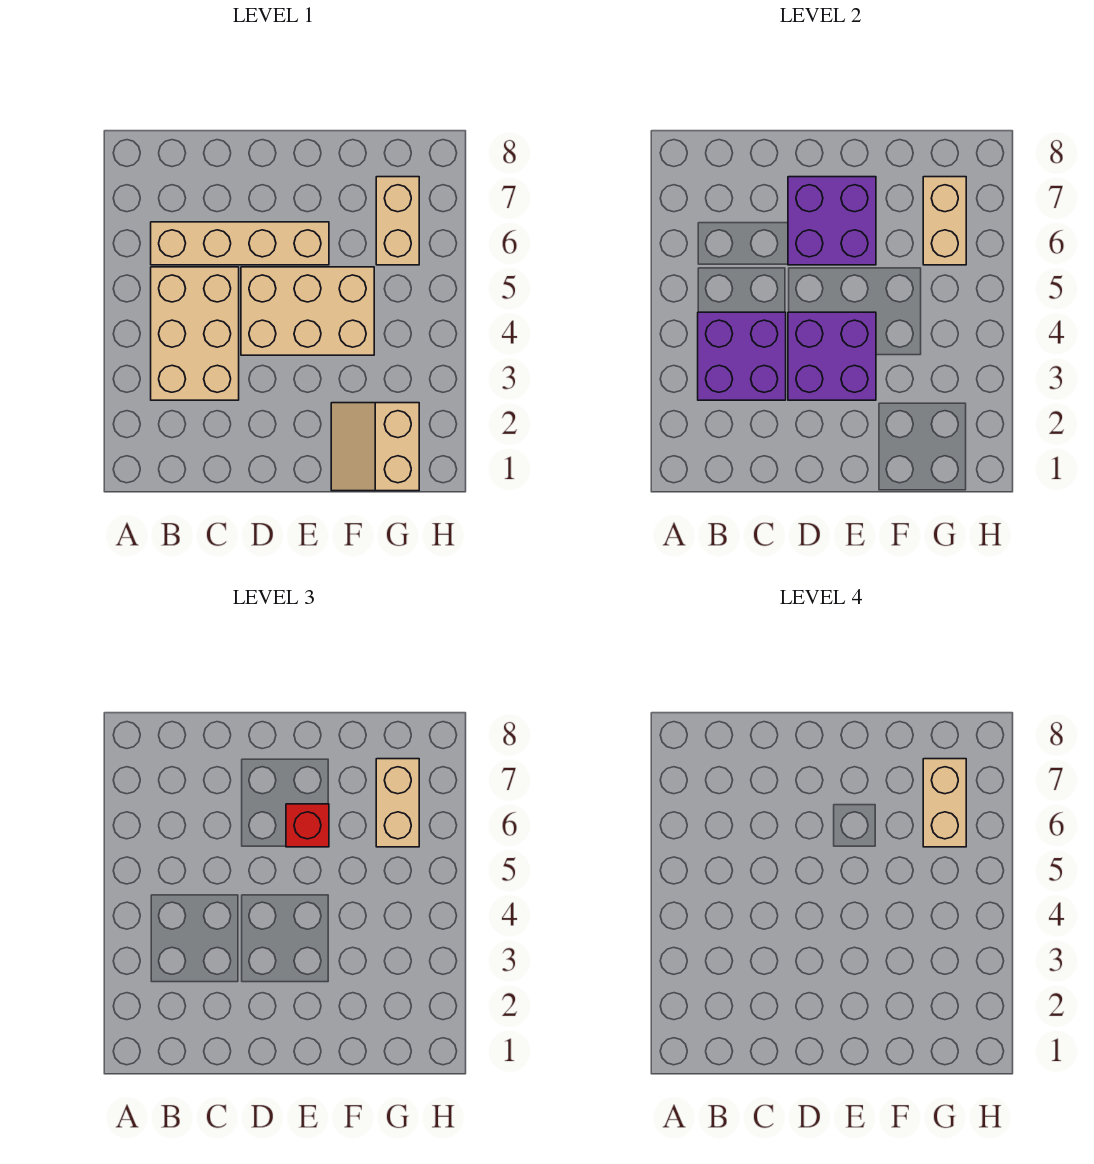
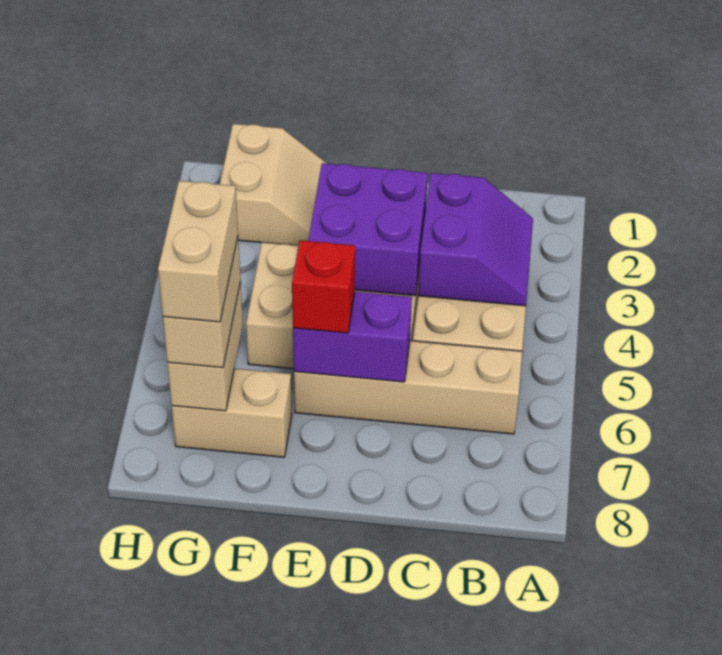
purple brick B3:C4 level 2 -> purple slope B3:C4 level 2 top C
purple brick D6:E7 level 2 -> purple brick D6:E6 level 2
tan brick G6:G7 level 1 -> tan brick F7:G7 level 1

